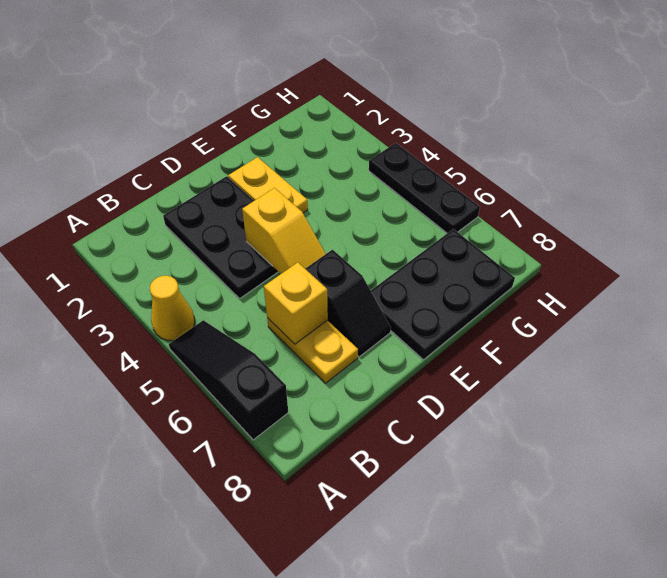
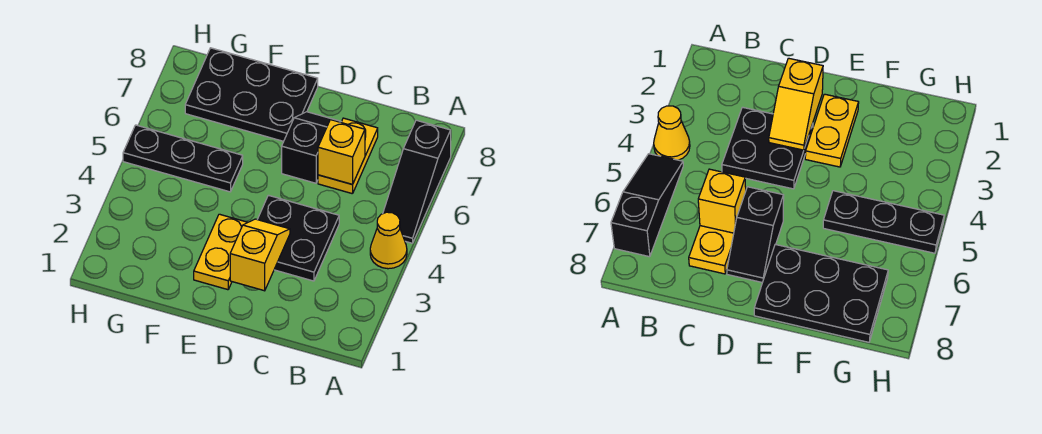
black plate C2:D4 level 1 -> black plate C3:D4 level 1
yellow slope D4:D5 level 2 top 4 -> yellow slope D2:D3 level 2 top 2
black plate H4:H6 level 1 -> black plate F5:H5 level 1

